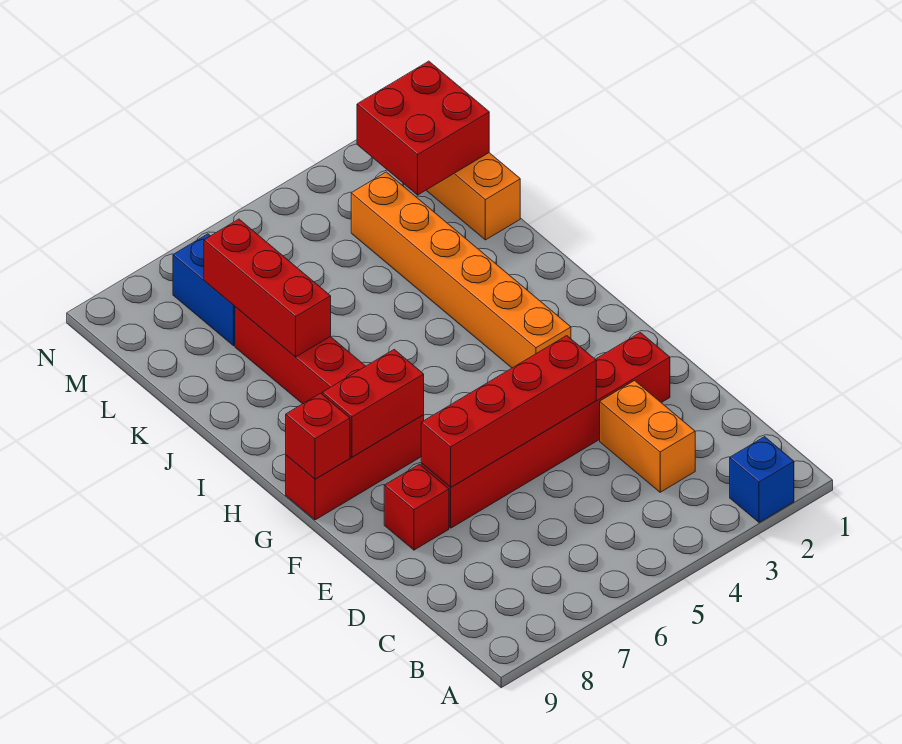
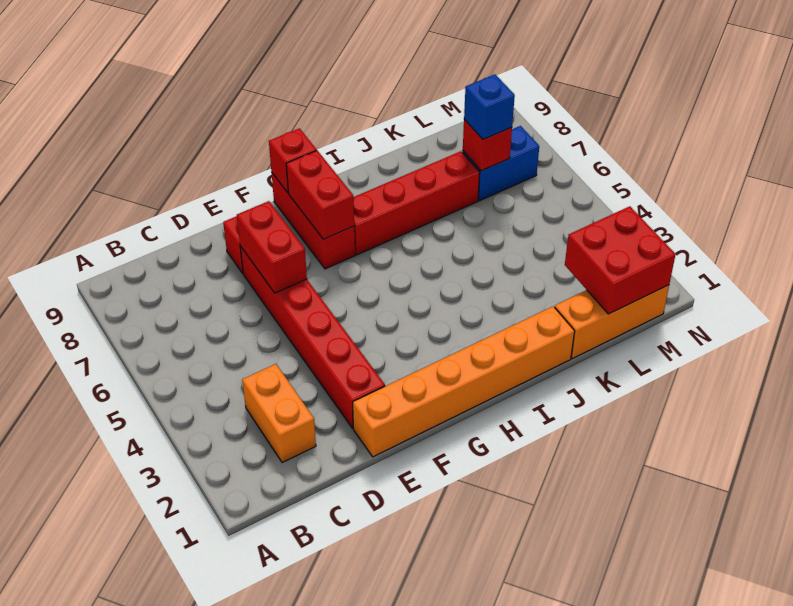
blue brick A2 level 1 -> blue brick L7 level 3
orange brick C3:D3 level 1 -> orange brick C2:C3 level 1
red brick E4:E7 level 2 -> red brick E6:E7 level 2
orange brick G3:L3 level 1 -> orange brick E1:J1 level 1
red brick J7:L7 level 2 -> red brick L7 level 2

